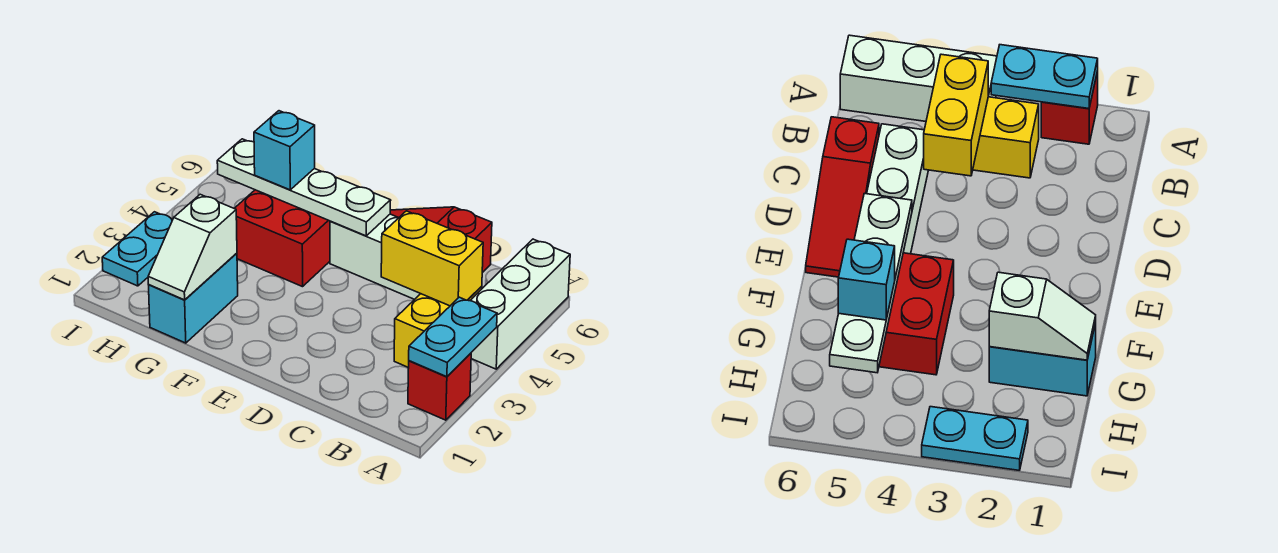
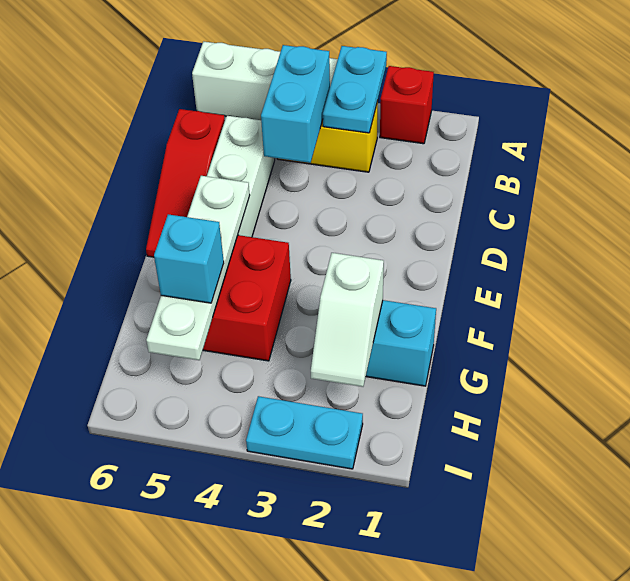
cyan plate A2:A3 level 2 -> cyan plate A3:B3 level 2
yellow brick B4:C4 level 2 -> cyan brick B4:C4 level 2
white slope G1:G2 level 2 top 2 -> white slope G2:H2 level 2 top G

